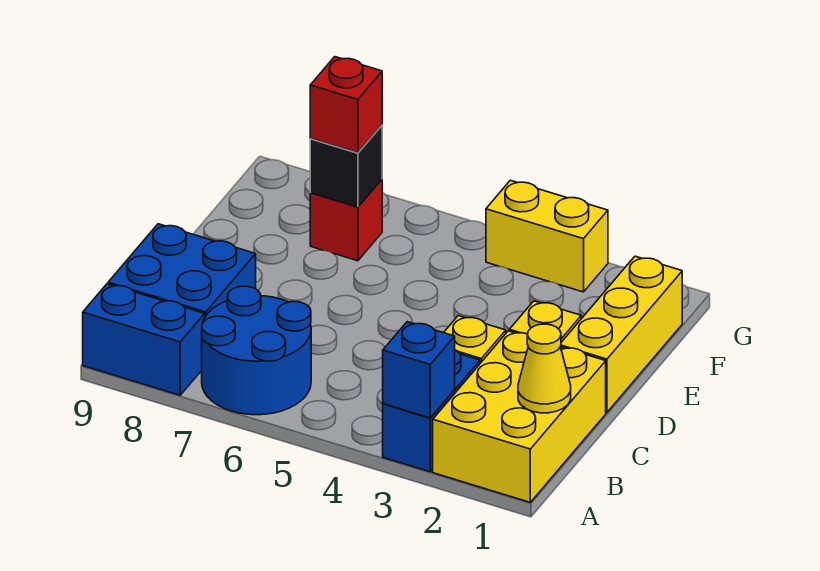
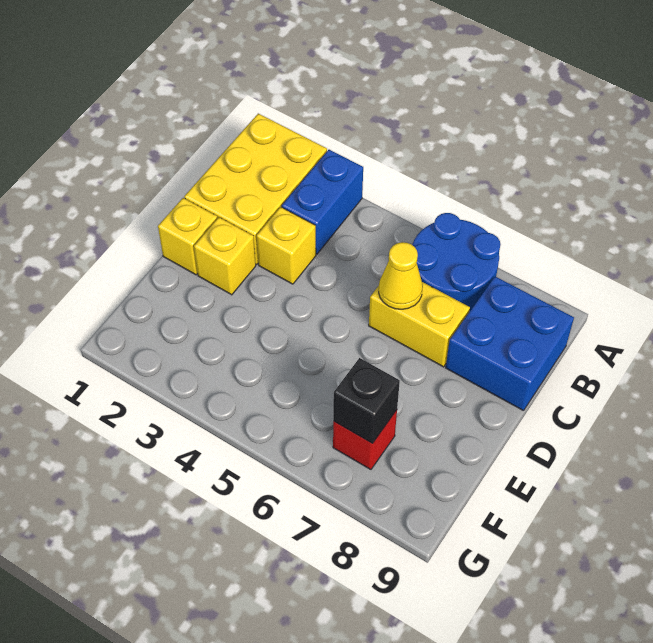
blue brick A3 level 2 -> none
blue brick A8:A9 level 1 -> none
yellow cone B1 level 2 -> yellow cone C6 level 2
yellow brick D1:F1 level 1 -> yellow brick D1 level 1
red brick F7 level 3 -> none
yellow brick G3:G4 level 1 -> yellow brick C6:C7 level 1

